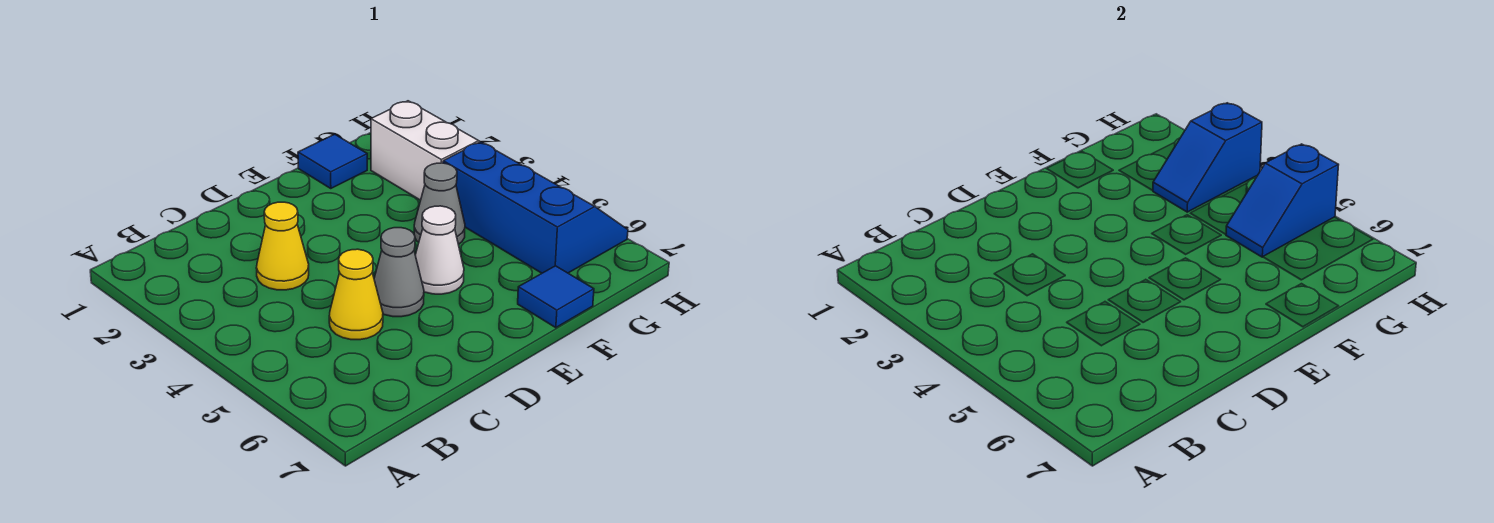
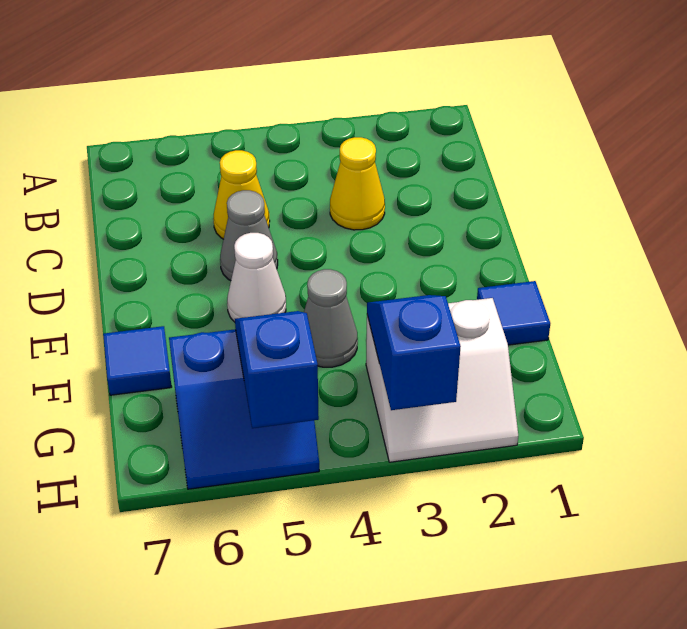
blue slope G4:H6 level 1 top G -> blue slope G5:H6 level 1 top G

